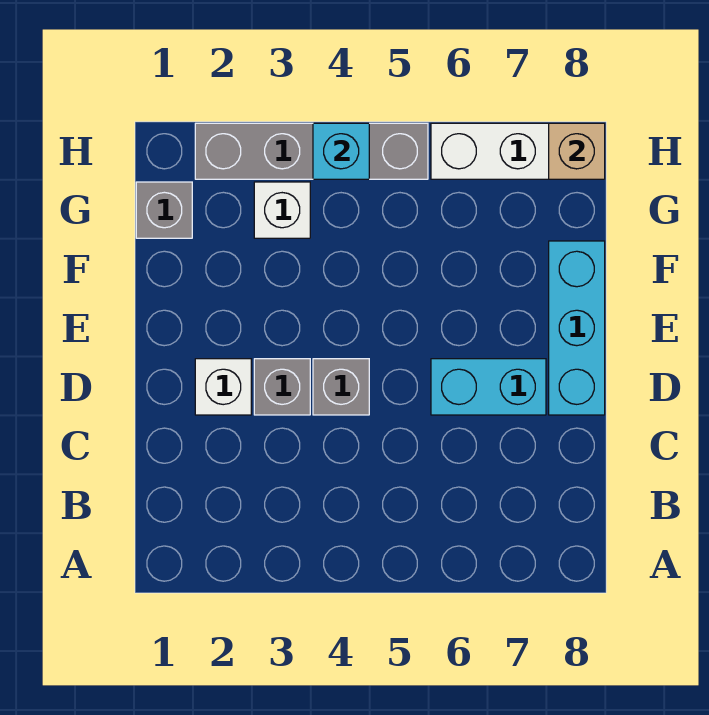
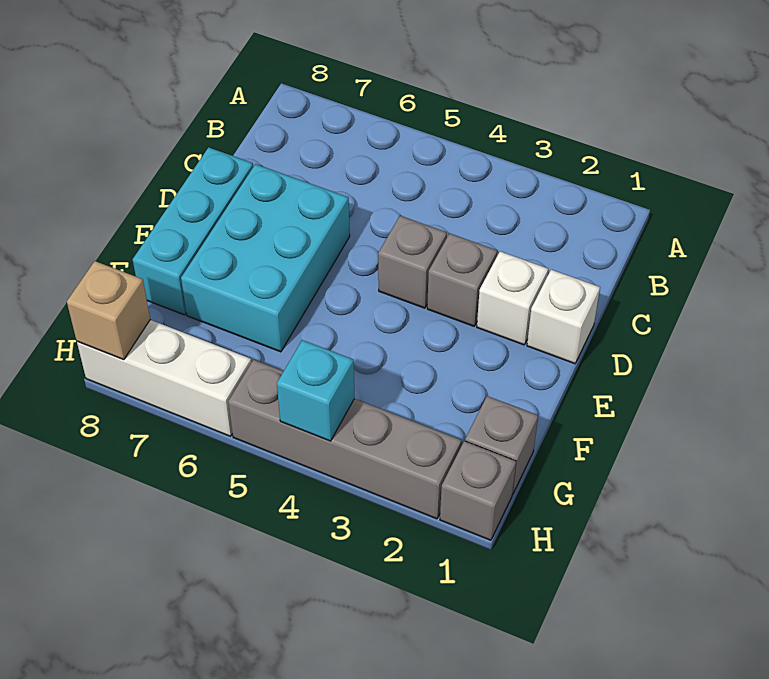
cyan brick D6:D7 level 1 -> cyan brick D6:F7 level 1
white brick G3 level 1 -> white brick D1 level 1
none -> grey brick H1 level 1

